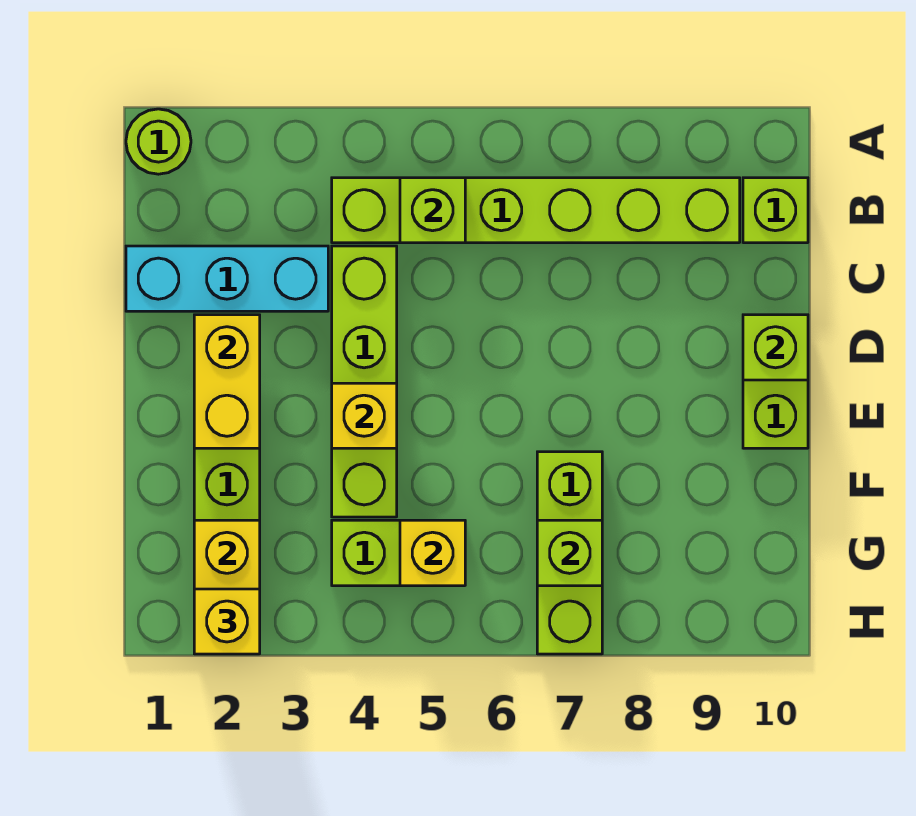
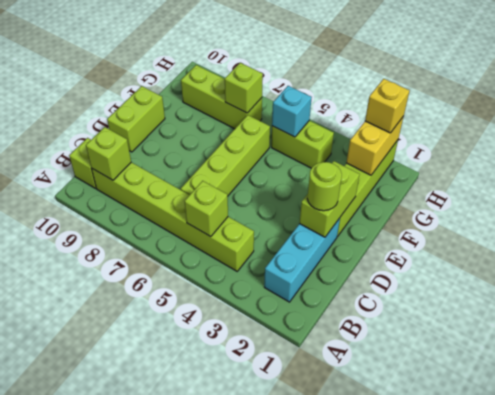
lime round brick A1 level 1 -> lime round brick D2 level 3
cyan brick C1:C3 level 1 -> cyan brick B2:D2 level 1
lime brick C4:F4 level 1 -> lime brick C6:F6 level 1
yellow brick D2:E2 level 2 -> lime brick D2:E2 level 2
lime brick D10 level 2 -> lime brick B9 level 2
yellow brick E4 level 2 -> none
lime brick F7:H7 level 1 -> lime brick G7:G9 level 1
yellow brick G5 level 2 -> cyan brick G5 level 2

